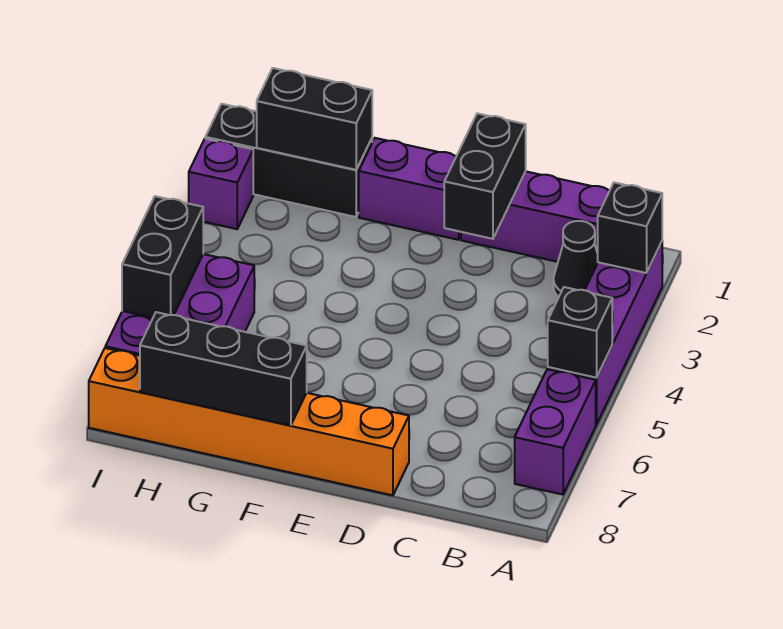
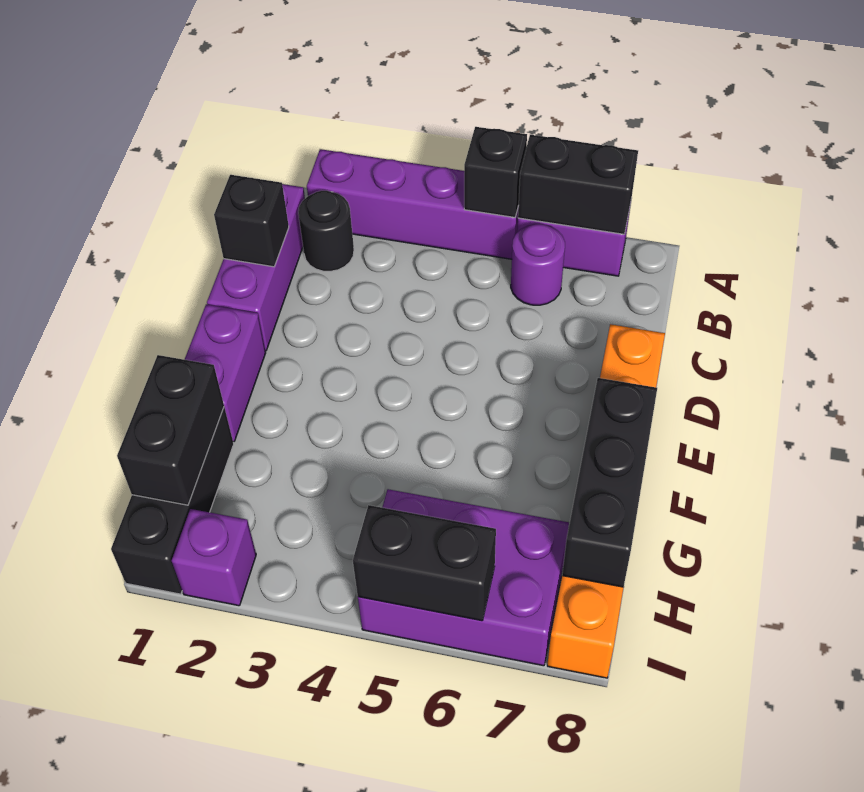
black brick A2 level 2 -> black brick C1 level 2
black cone B2 level 1 -> black round brick B2 level 1
none -> purple round brick B6 level 1
black brick D1:D2 level 2 -> black brick A6:A7 level 2

